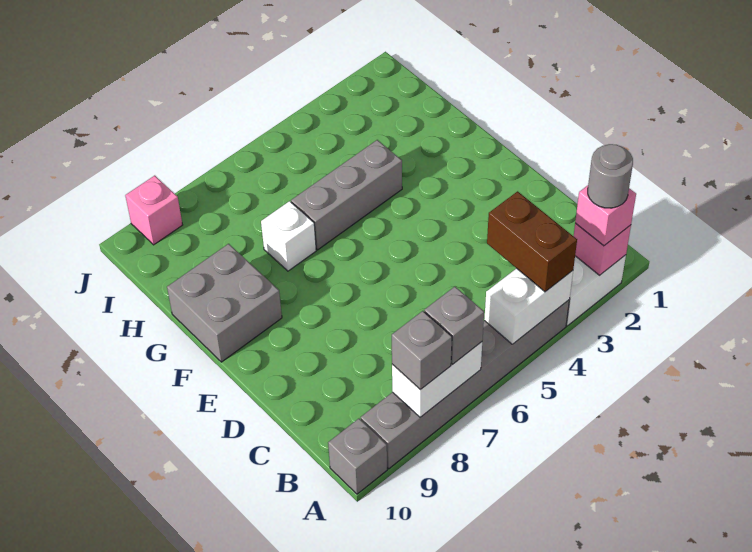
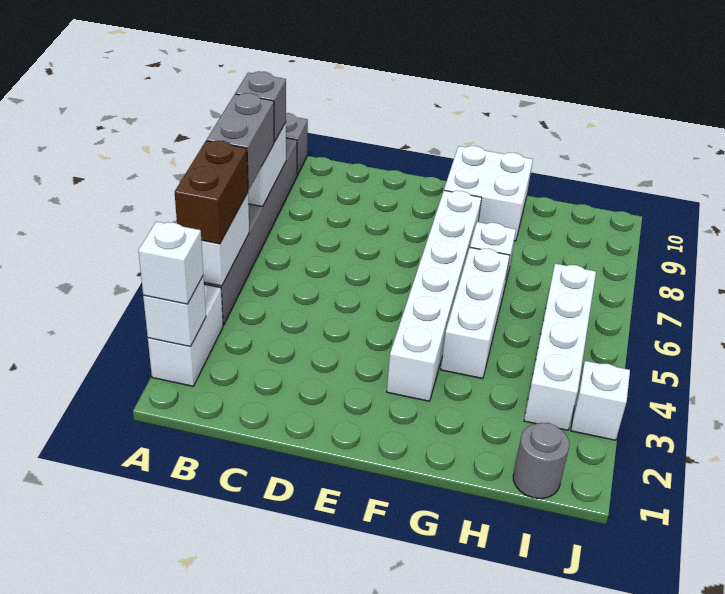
pink brick A2 level 2 -> white brick A2 level 2
pink brick A2 level 3 -> white brick A2 level 3
grey round brick A2 level 4 -> grey round brick I1 level 1
brown brick A4:B4 level 3 -> brown brick A4:A5 level 3
grey brick A7 level 3 -> grey brick A6:A7 level 3
none -> white brick F3:F8 level 1
grey brick F9:G10 level 1 -> white brick F9:G10 level 1
grey brick G4:G6 level 1 -> white brick G4:G6 level 1
none -> white brick I3:I6 level 1
none -> white brick J3 level 1
pink brick J9 level 1 -> none

